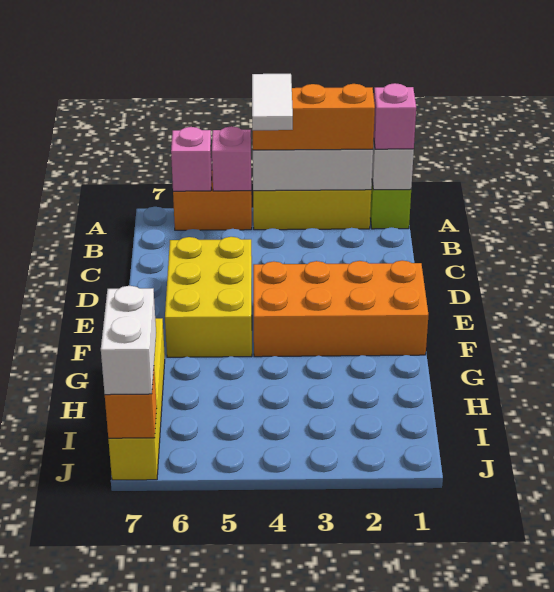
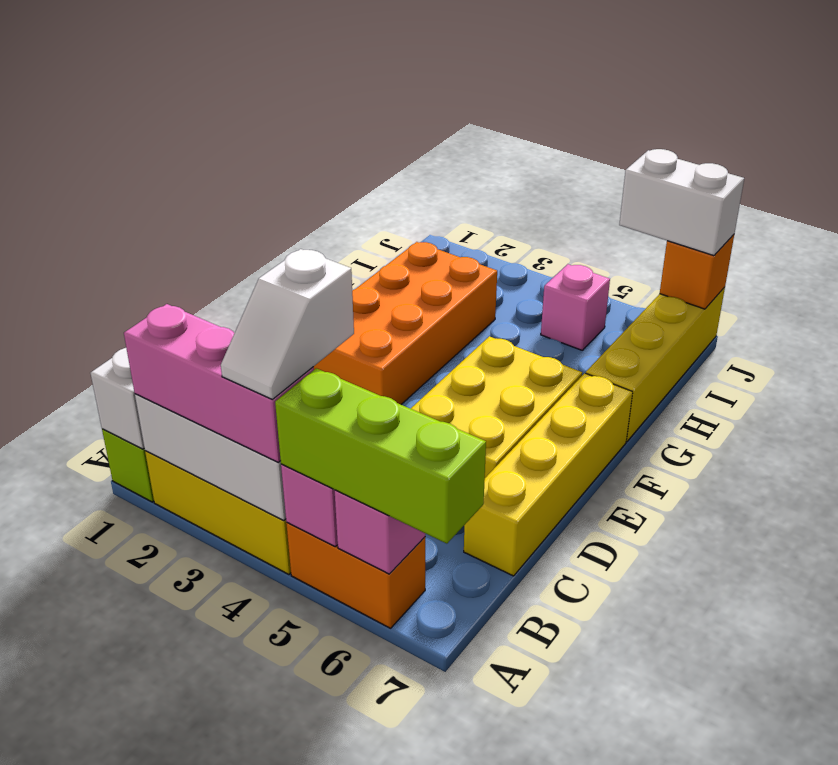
pink brick A1 level 3 -> pink brick I5 level 1
orange brick A2:A4 level 3 -> pink brick A2:A4 level 3
white tile A4:B4 level 4 -> white slope A4:B4 level 4 top B
none -> lime brick A5:A7 level 3
none -> yellow brick C7:F7 level 1
orange brick E1:F4 level 1 -> orange brick E2:H3 level 1
white brick I7:J7 level 3 -> white brick J6:J7 level 3

